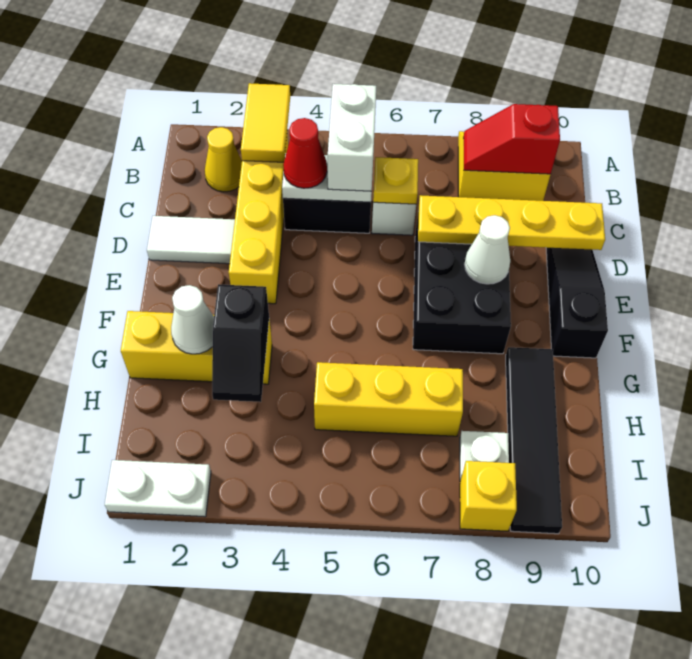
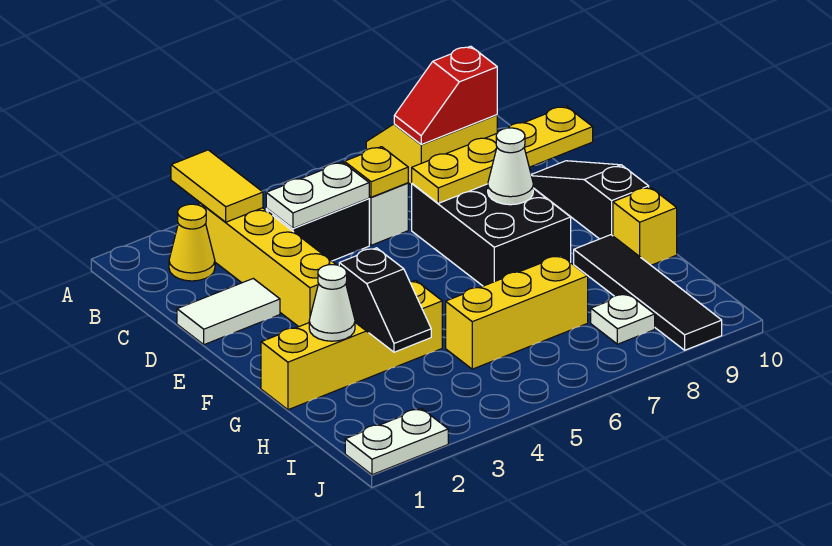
white brick B5:C5 level 3 -> none
red cone C4 level 3 -> none
yellow brick G1:G3 level 1 -> yellow brick G1:G4 level 1
yellow brick J8 level 1 -> yellow brick G10 level 1

